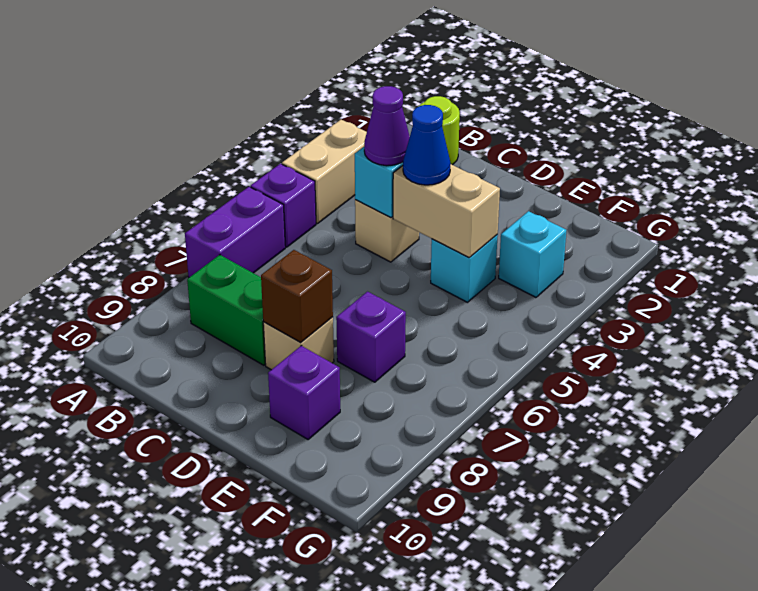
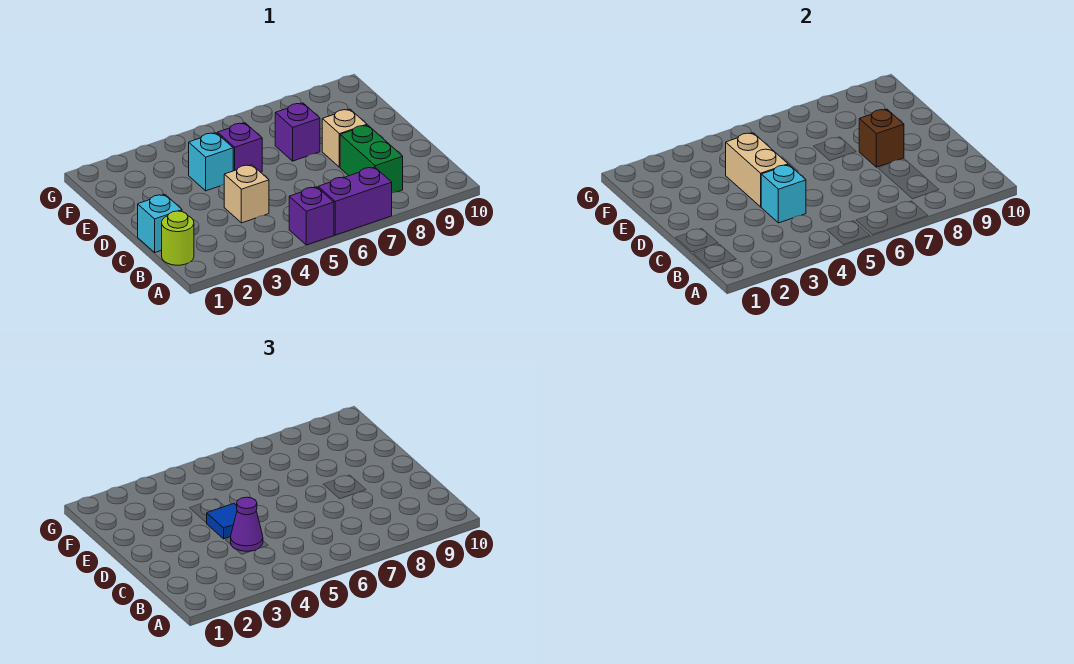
tan brick A3:A4 level 1 -> none
blue cone D4 level 3 -> blue tile D4 level 3
purple brick E9 level 1 -> purple brick E5 level 1
cyan brick F3 level 1 -> cyan brick C1 level 1

